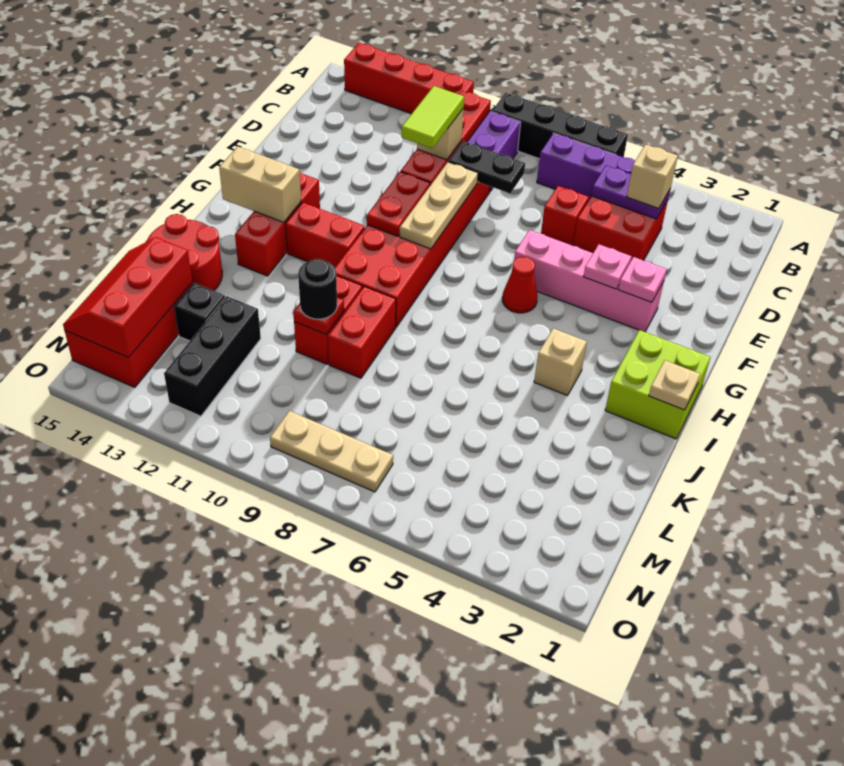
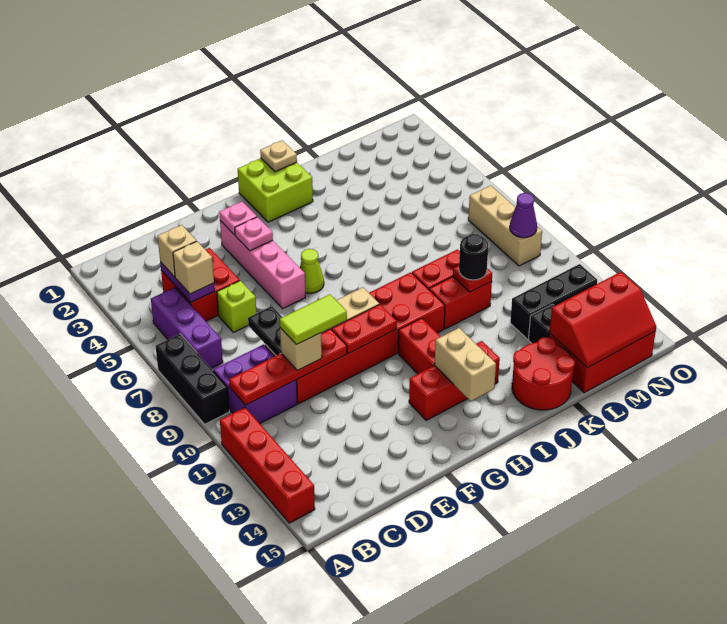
black brick A6:A9 level 1 -> black brick A7:A9 level 1
red brick D6 level 1 -> lime brick D6 level 1
red cone G6 level 1 -> lime cone G6 level 1
tan brick I4 level 1 -> tan brick C5 level 3
tan plate N7:N9 level 1 -> tan brick N7:N9 level 1
none -> purple cone N9 level 2

